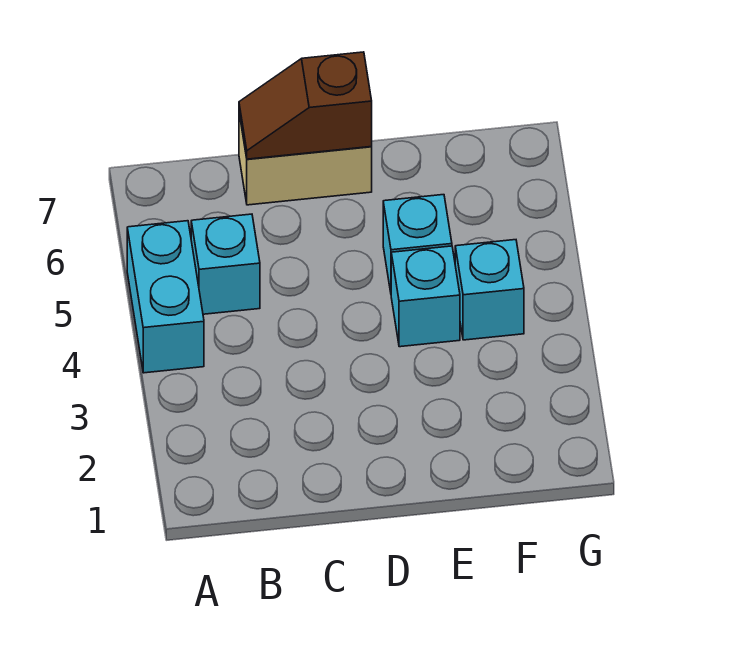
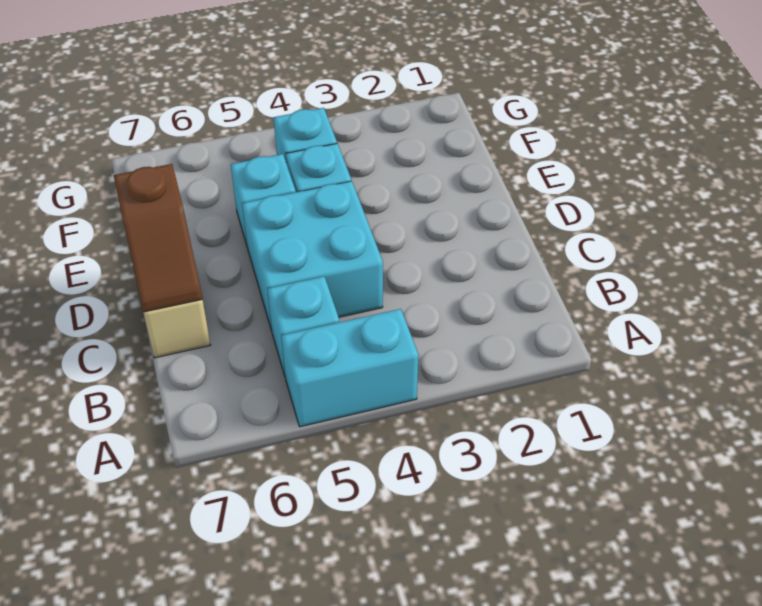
none -> cyan brick C4:D5 level 1

